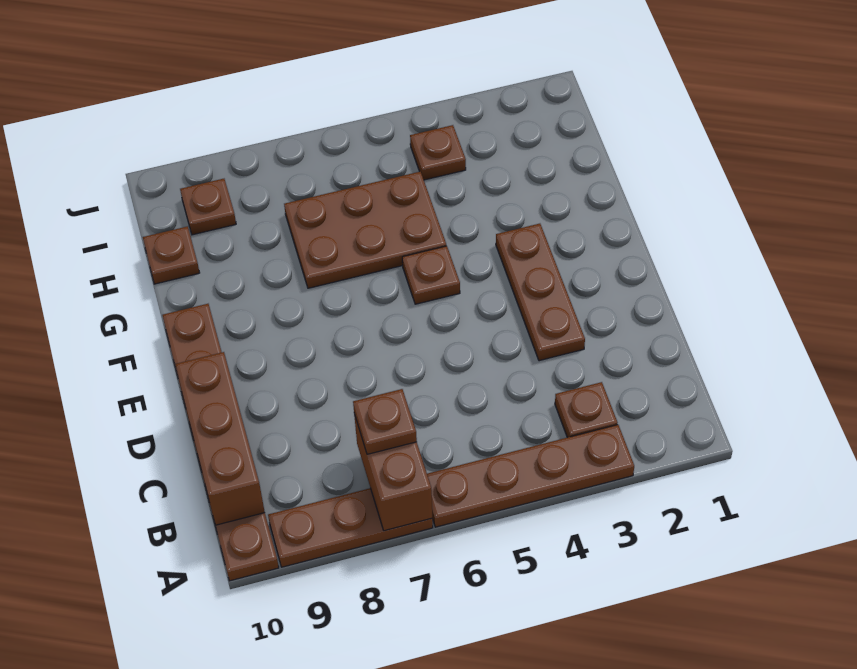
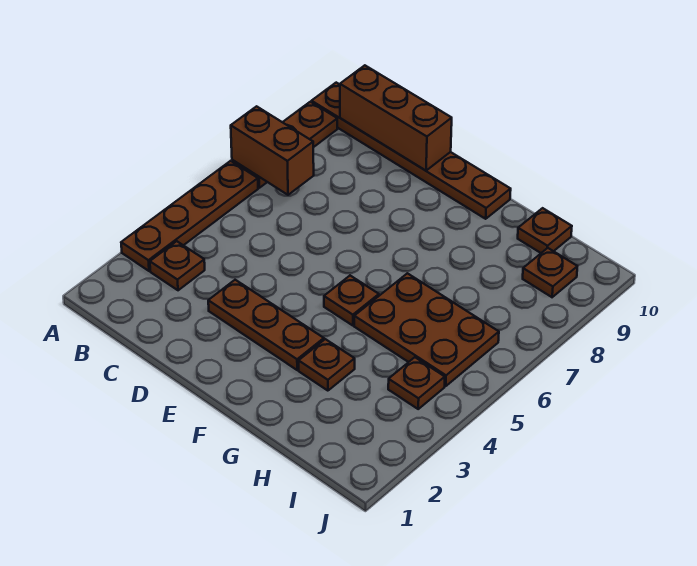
brown plate B7 level 3 -> brown plate G3 level 1
brown plate G5:H7 level 1 -> brown plate G5:I6 level 1

